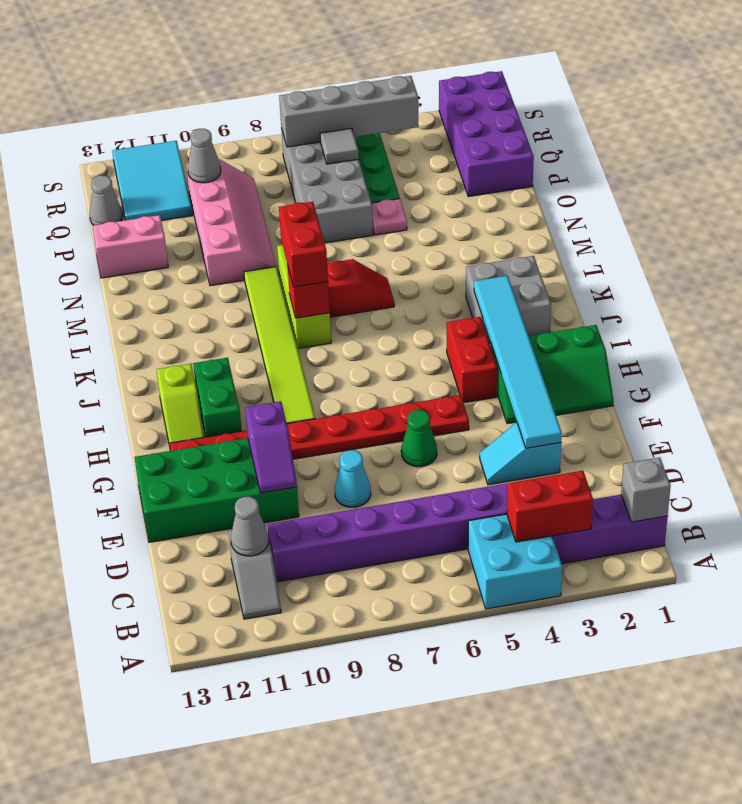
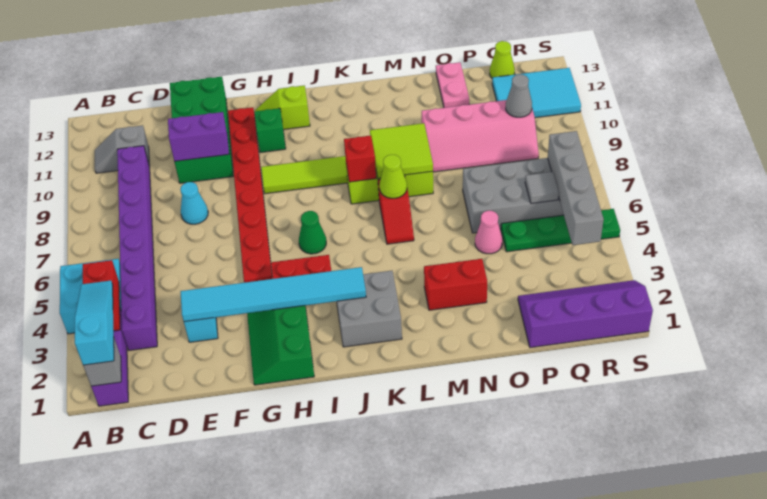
none -> cyan slope B1:B3 level 3 top 1
grey cone C11 level 2 -> none
purple slope E10:F10 level 2 top F -> purple brick E10:F10 level 2
green cone F6 level 1 -> green cone I6 level 1
green brick H11:I11 level 1 -> green brick H11 level 1
red brick K8:L8 level 3 -> red brick M3:N3 level 1
none -> lime cone L7 level 2
none -> lime tile L8:M9 level 2
pink plate O5 level 1 -> pink cone O5 level 1
pink brick O12:O13 level 1 -> pink plate O12:O13 level 1
purple brick P1:S2 level 1 -> purple slope P1:S2 level 1 top 1
grey cone Q13 level 1 -> lime cone Q13 level 1

